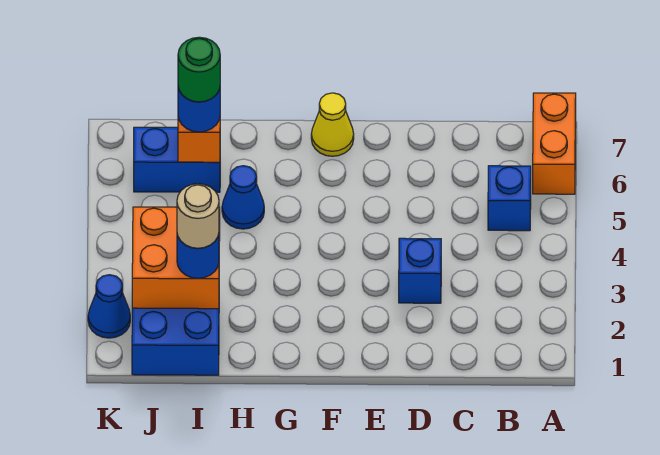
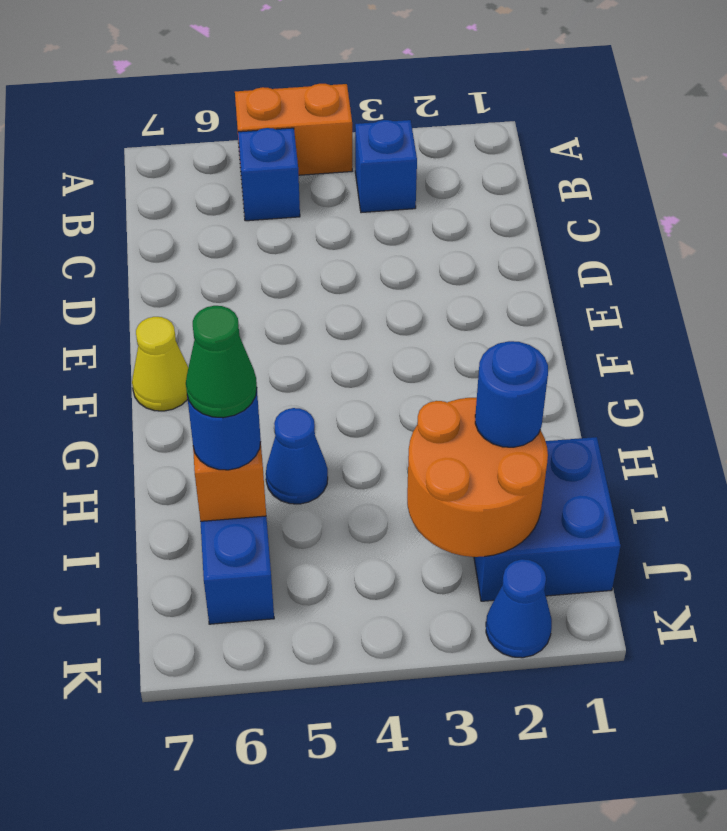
orange brick A6:A7 level 1 -> orange brick A4:A5 level 1
blue brick D3 level 1 -> blue brick B3 level 1
orange brick I2:J3 level 2 -> orange round brick I2:J3 level 2
tan round brick I2 level 4 -> none
green round brick I6 level 4 -> green cone I6 level 4

